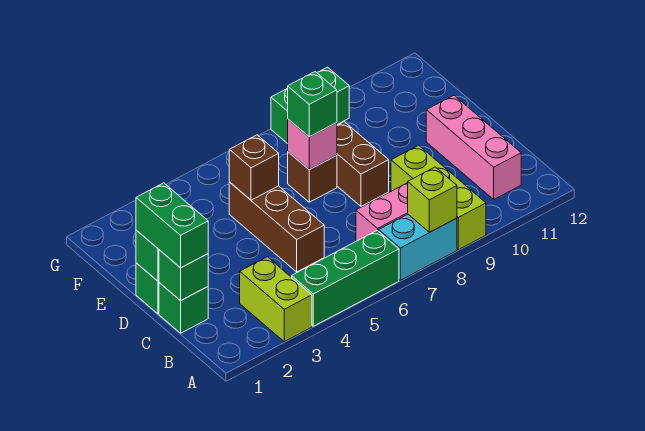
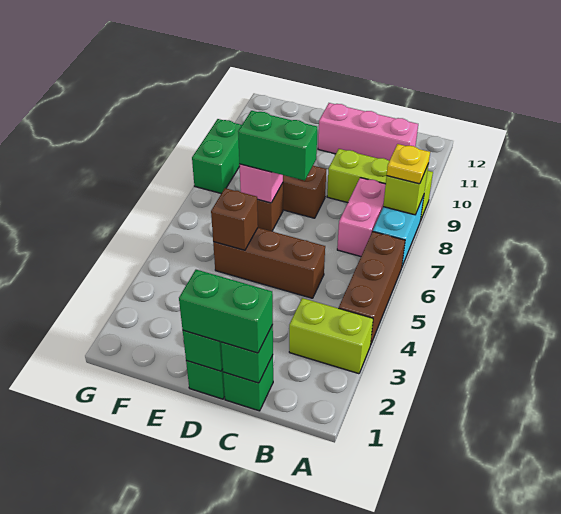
green brick A4:A6 level 1 -> brown brick A4:A6 level 1
none -> yellow plate A8 level 3
green brick E7 level 3 -> green brick D7:E7 level 3

